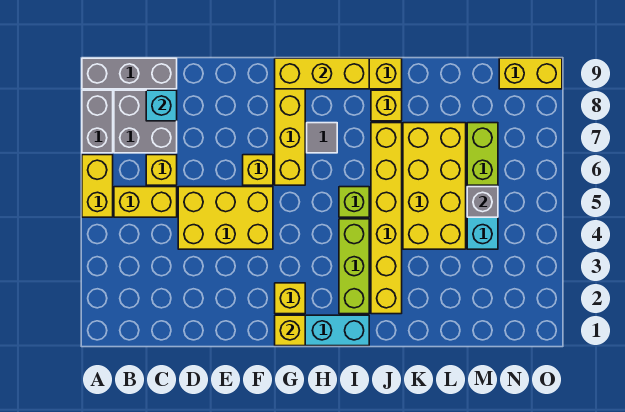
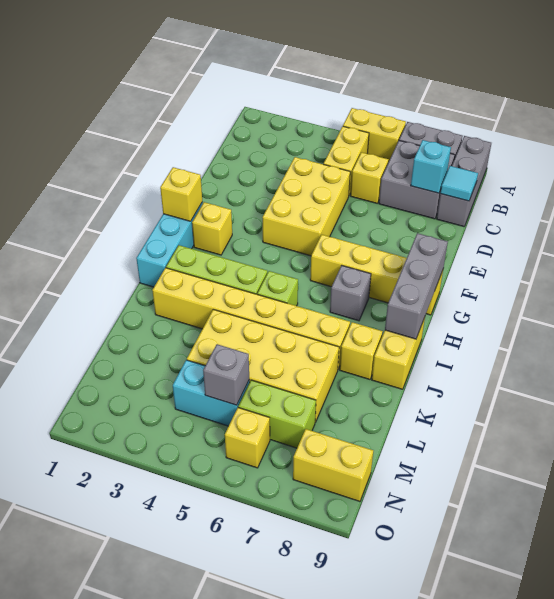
none -> cyan tile C9 level 2
yellow brick F6 level 1 -> yellow brick N6 level 1
yellow brick G9:I9 level 2 -> grey brick G9:I9 level 2
grey tile H7 level 1 -> grey brick H7 level 1
yellow brick N9:O9 level 1 -> yellow brick N8:N9 level 1

